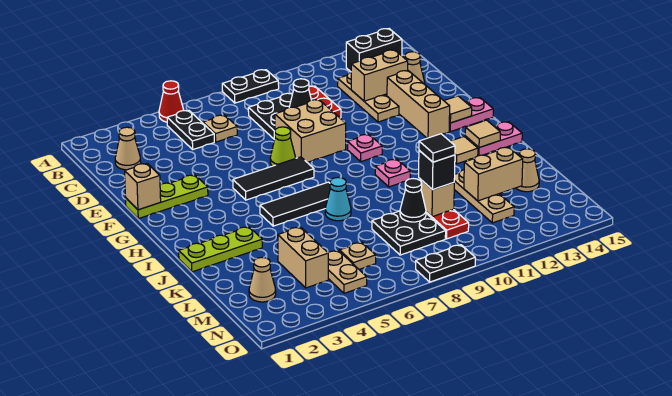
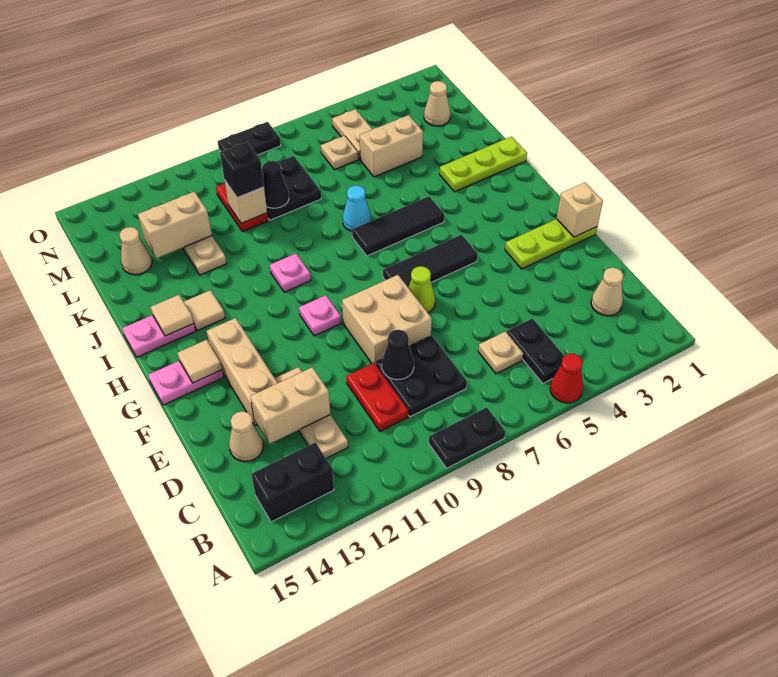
tan brick L4:M4 level 1 -> tan brick L4:L5 level 1
black tile L10 level 4 -> none

